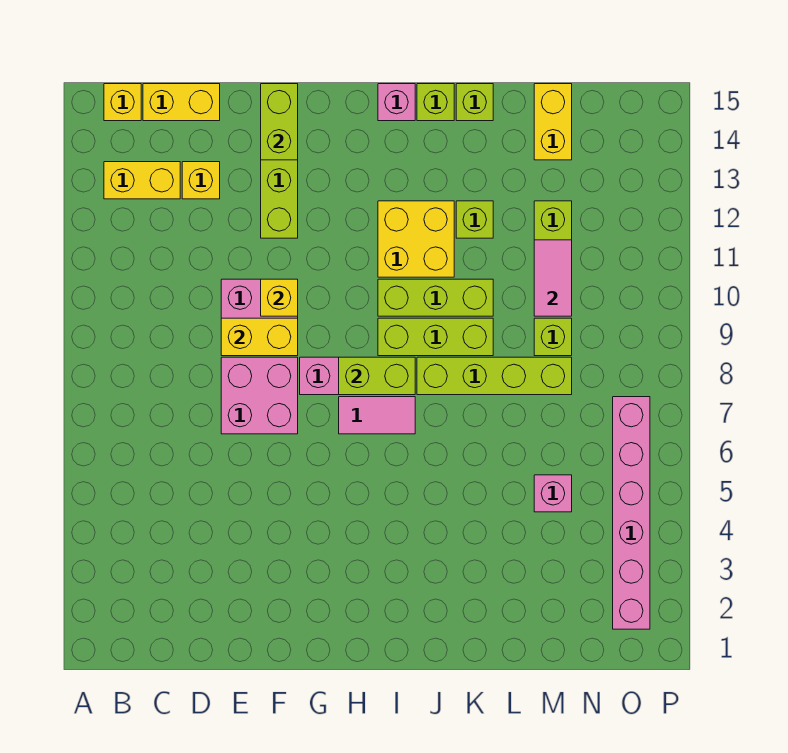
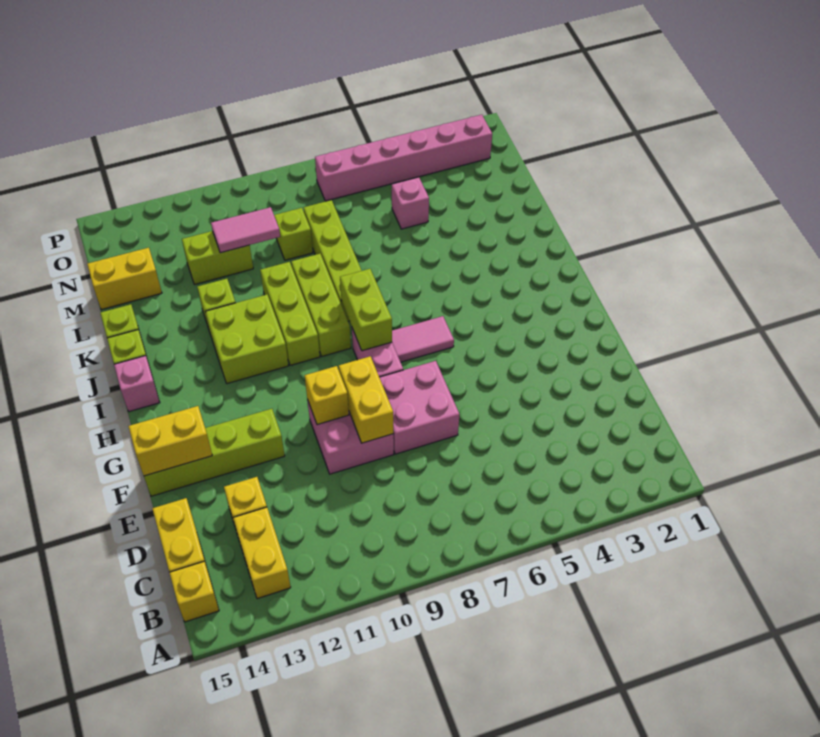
lime brick F14:F15 level 2 -> yellow brick F14:F15 level 2
pink tile H7:I7 level 1 -> pink tile H6:H7 level 1
yellow brick I11:J12 level 1 -> lime brick I11:J12 level 1

